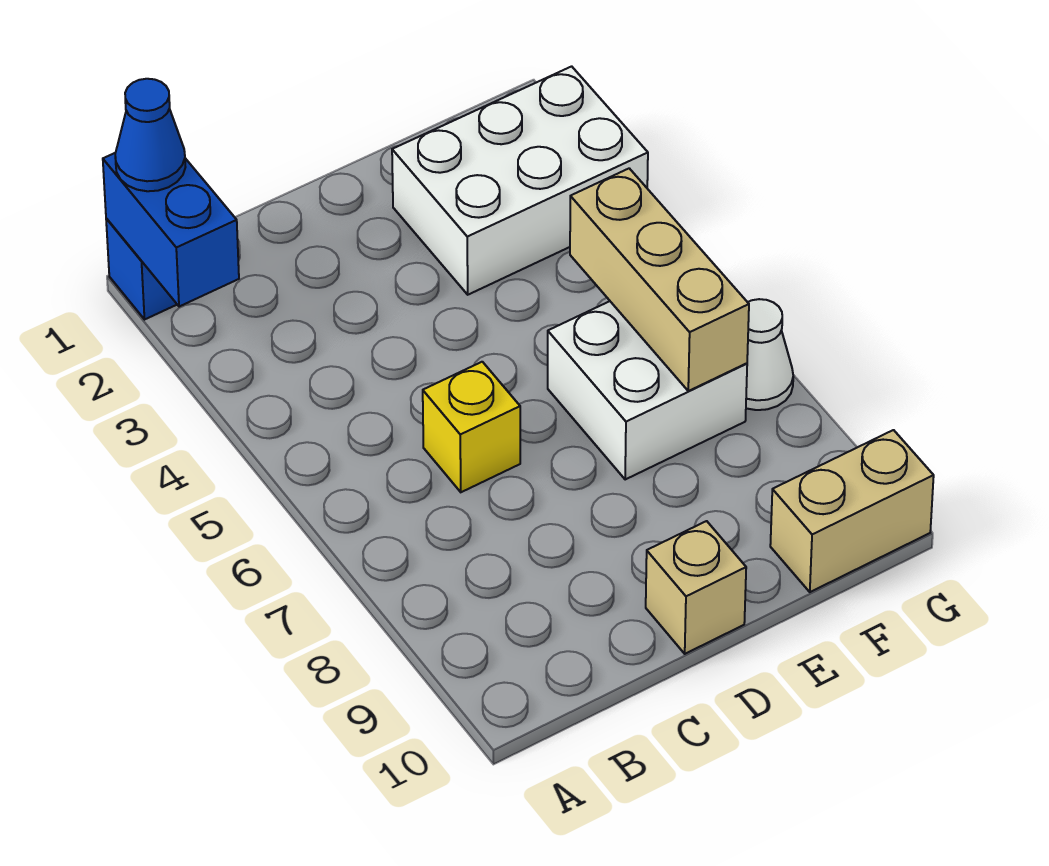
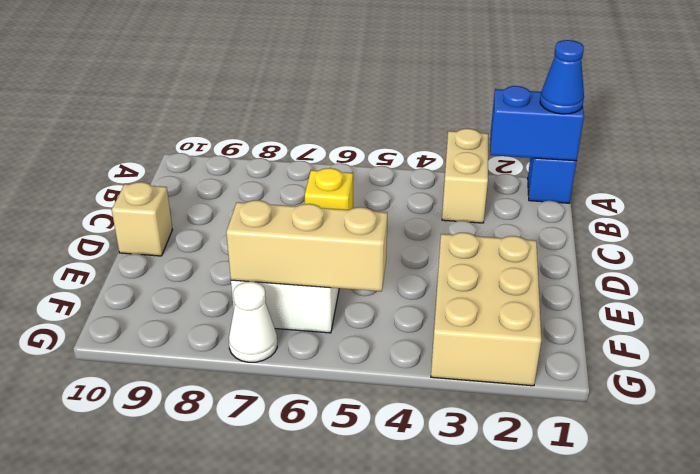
white brick E2:G3 level 1 -> tan brick E2:G3 level 1
tan brick F10:G10 level 1 -> tan brick A3:B3 level 1

